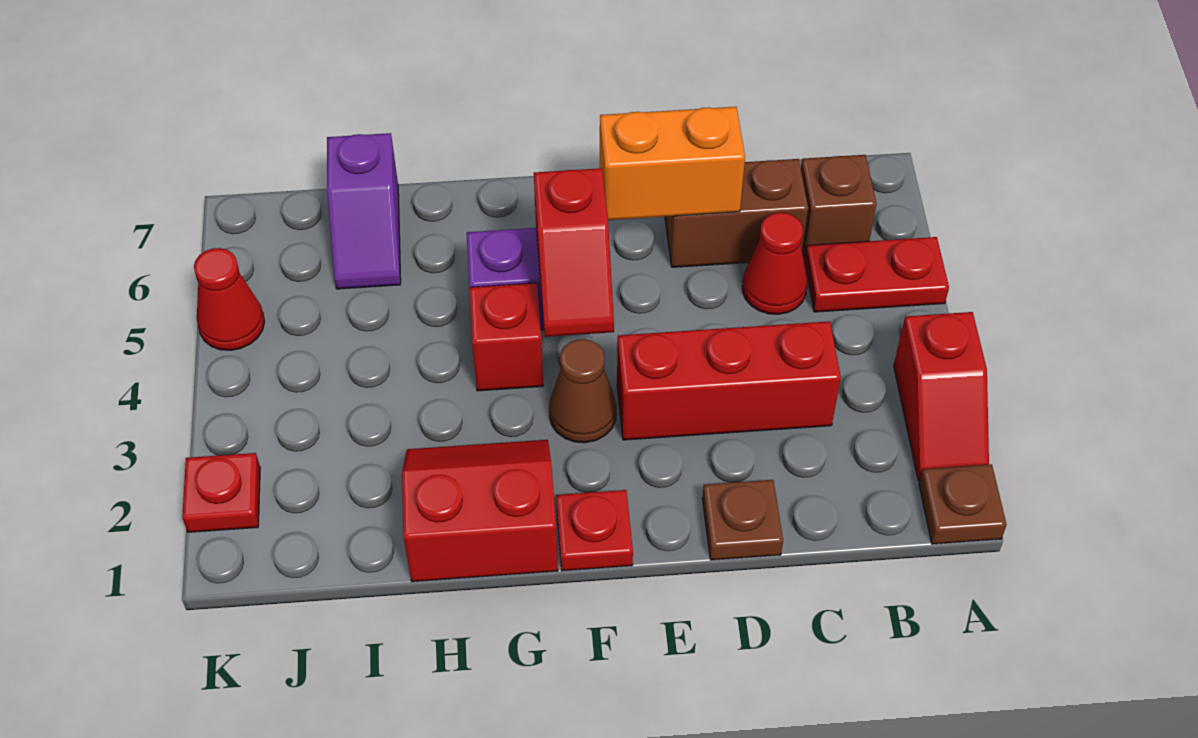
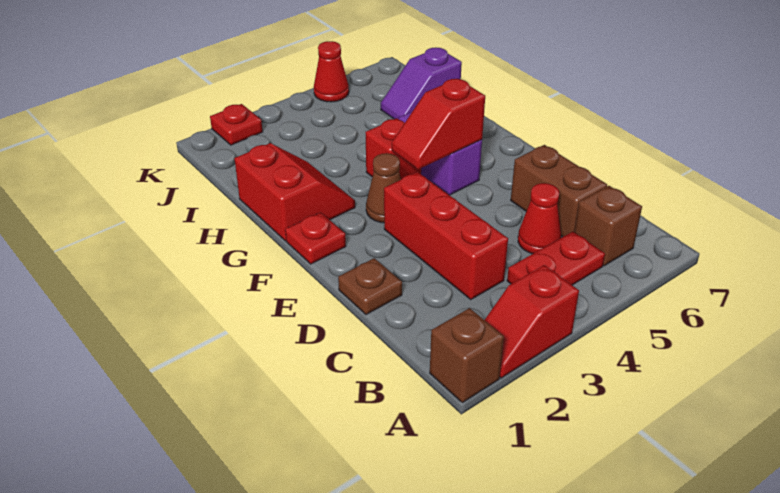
brown plate A1 level 1 -> brown brick A1 level 1
red plate A5:B5 level 1 -> red plate B4:B5 level 1
orange brick D6:E6 level 2 -> none

